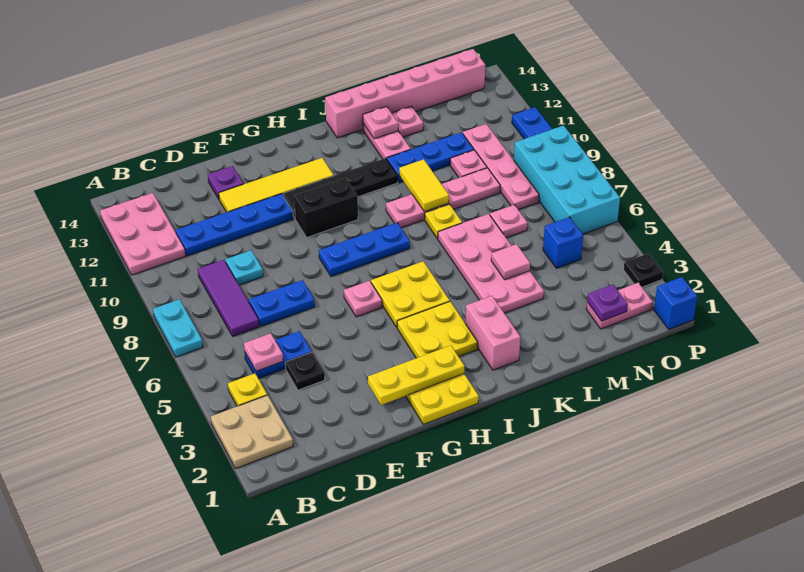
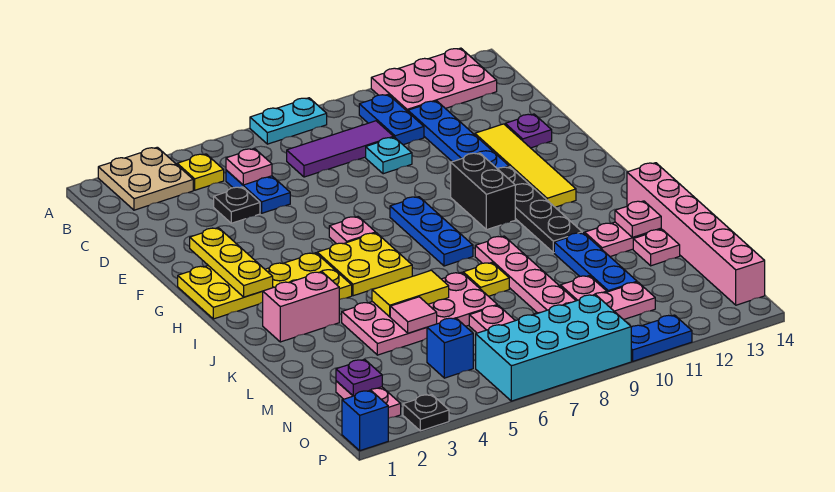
blue plate D7:E7 level 1 -> blue plate B10:C10 level 1
yellow tile K9:K10 level 2 -> yellow tile K5:K6 level 2

